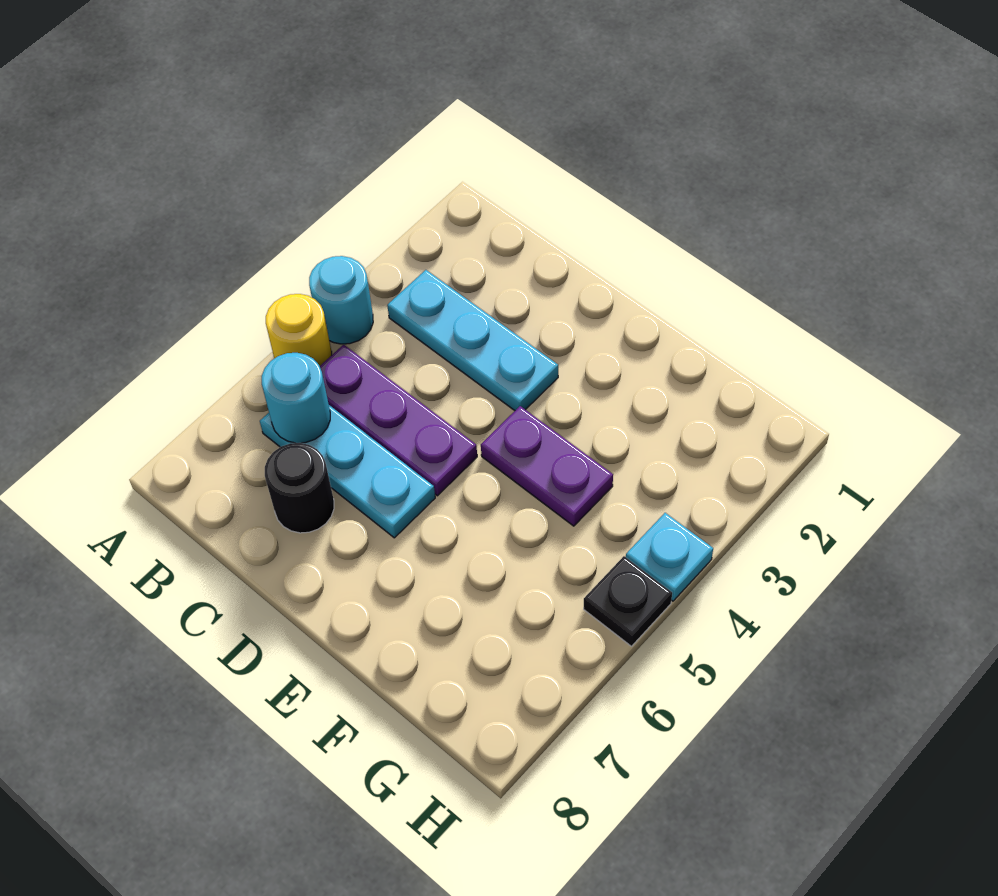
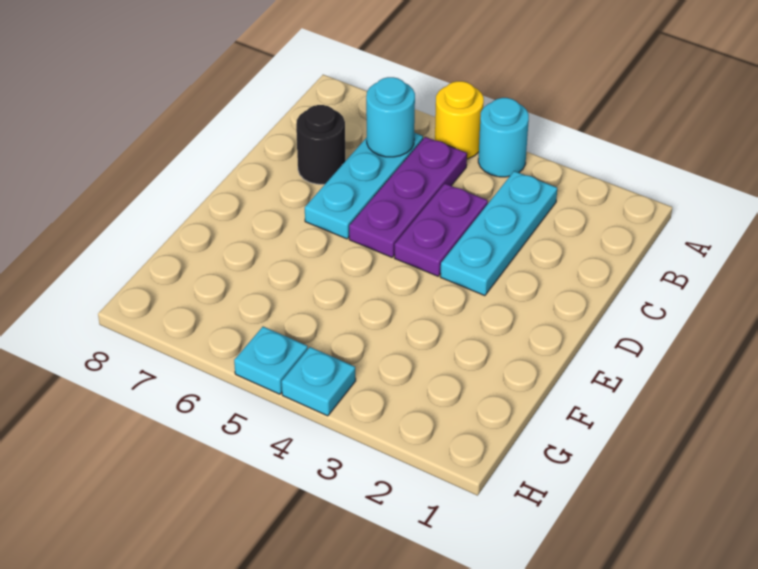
purple plate E4:F4 level 1 -> purple plate C4:D4 level 1
black plate H5 level 1 -> cyan plate H5 level 1

